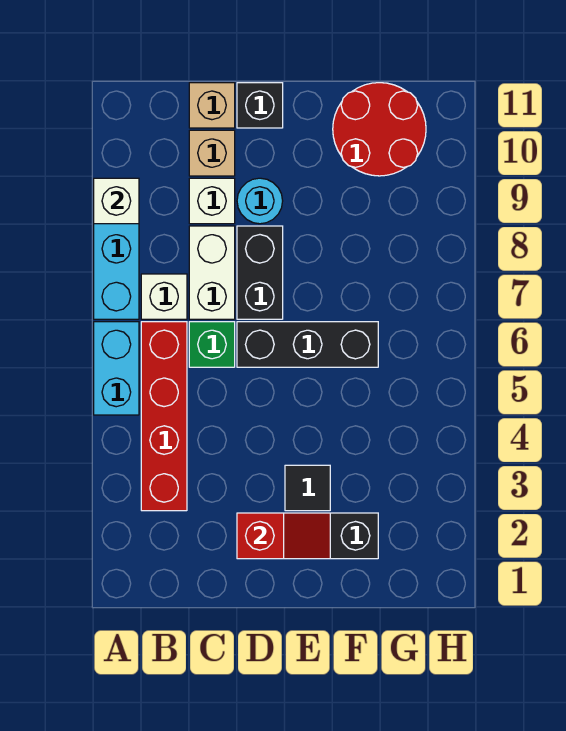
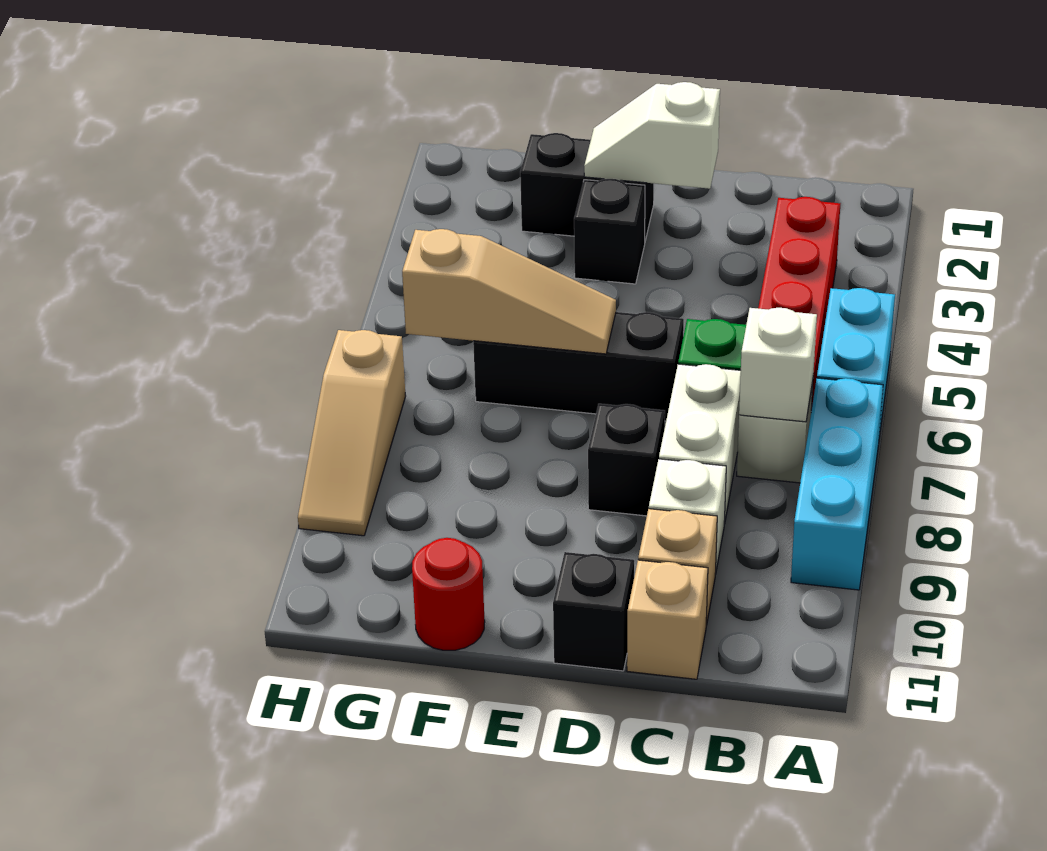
white brick A9 level 2 -> white brick B7 level 2
red slope D2:E2 level 2 top D -> white slope D2:E2 level 2 top D
black brick D7:D8 level 1 -> black brick D8 level 1
cyan round brick D9 level 1 -> none
black tile E3 level 1 -> black brick E3 level 1
none -> tan slope E6:G6 level 2 top G
red round brick F10:G11 level 1 -> red round brick F11 level 1
none -> tan slope H7:H9 level 1 top 7

